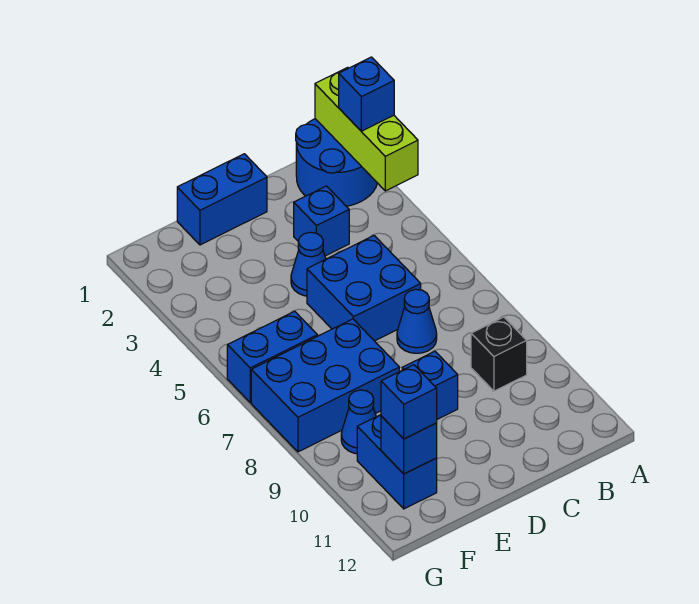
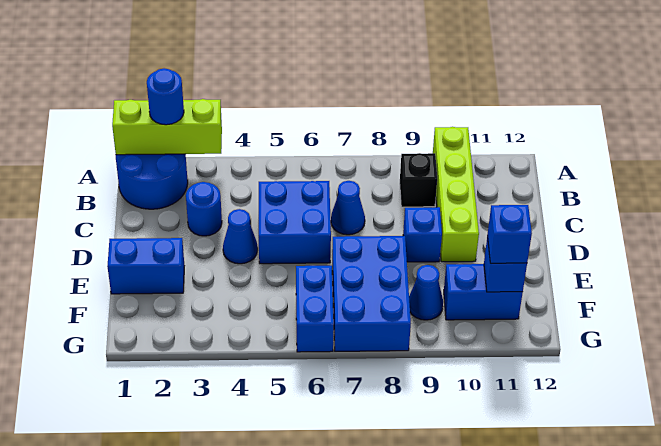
blue brick A2 level 3 -> blue round brick A2 level 3
none -> lime brick A10:D10 level 1
blue brick C3 level 1 -> blue round brick C3 level 1
blue brick D1:E1 level 1 -> blue brick E1:E2 level 1

